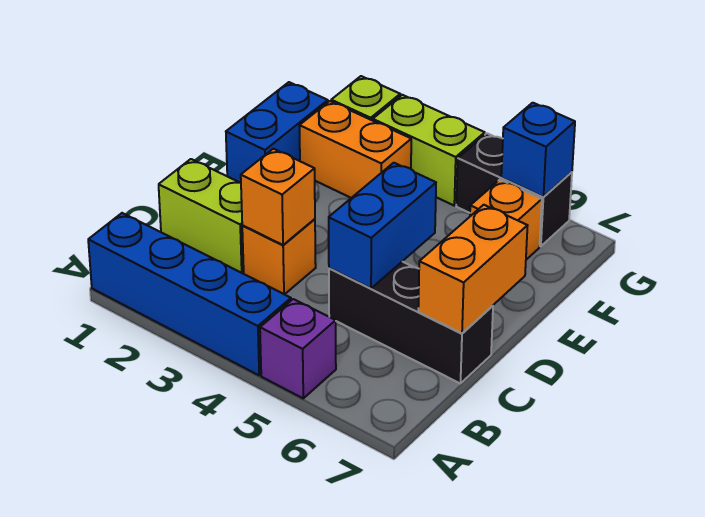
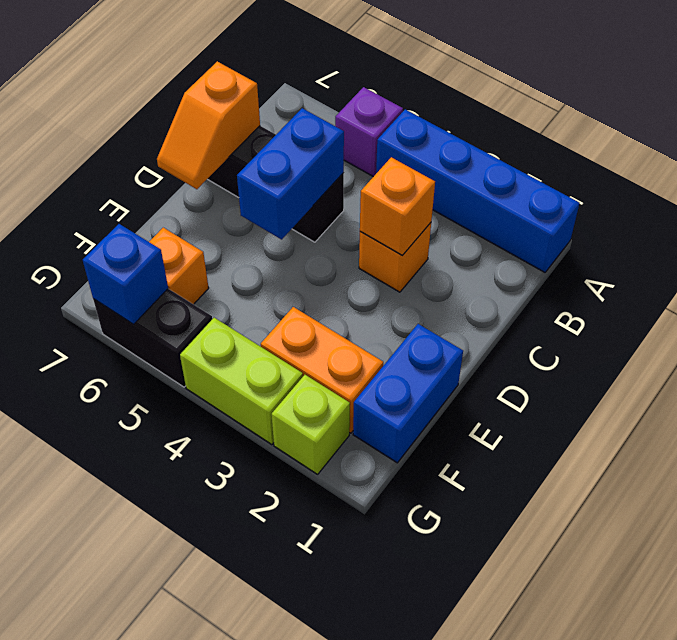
lime brick C1:C2 level 1 -> none
orange brick C7:D7 level 2 -> orange slope C7:D7 level 2 top C

